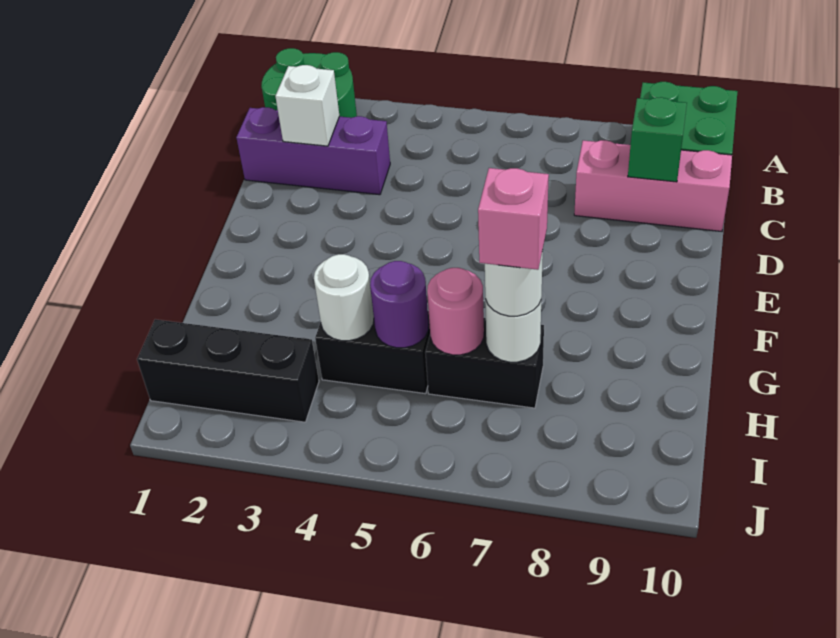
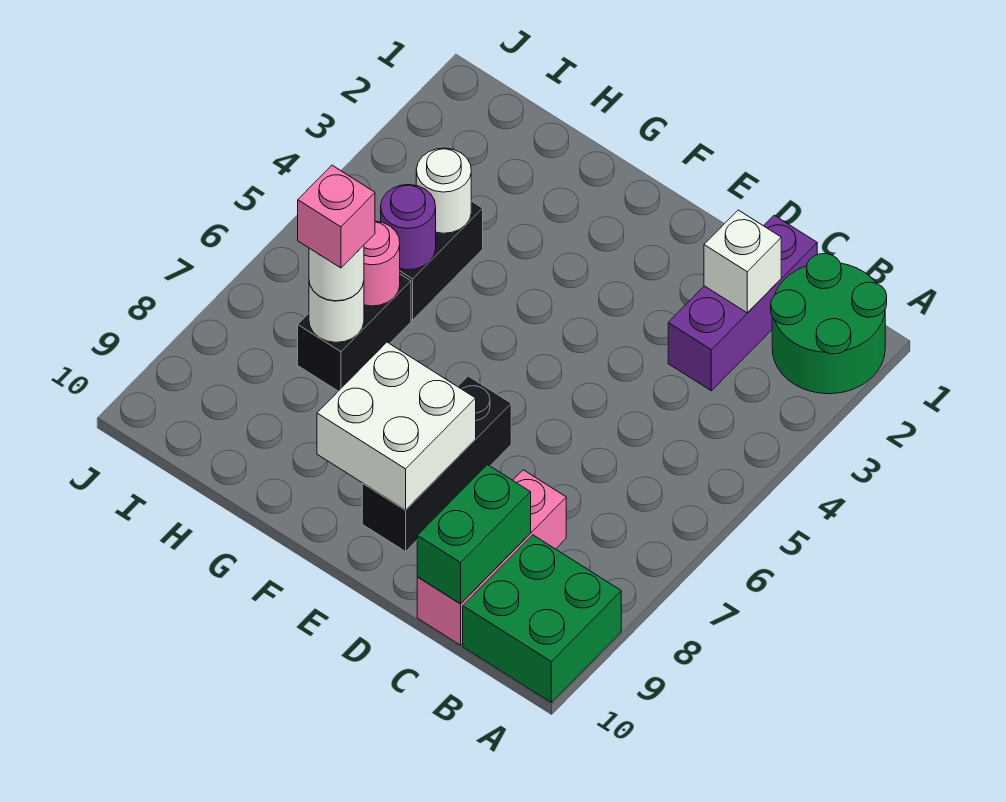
green brick C9 level 2 -> green brick C9:C10 level 2
none -> white brick E8:F9 level 2
black brick I1:I3 level 1 -> black brick E7:E9 level 1

